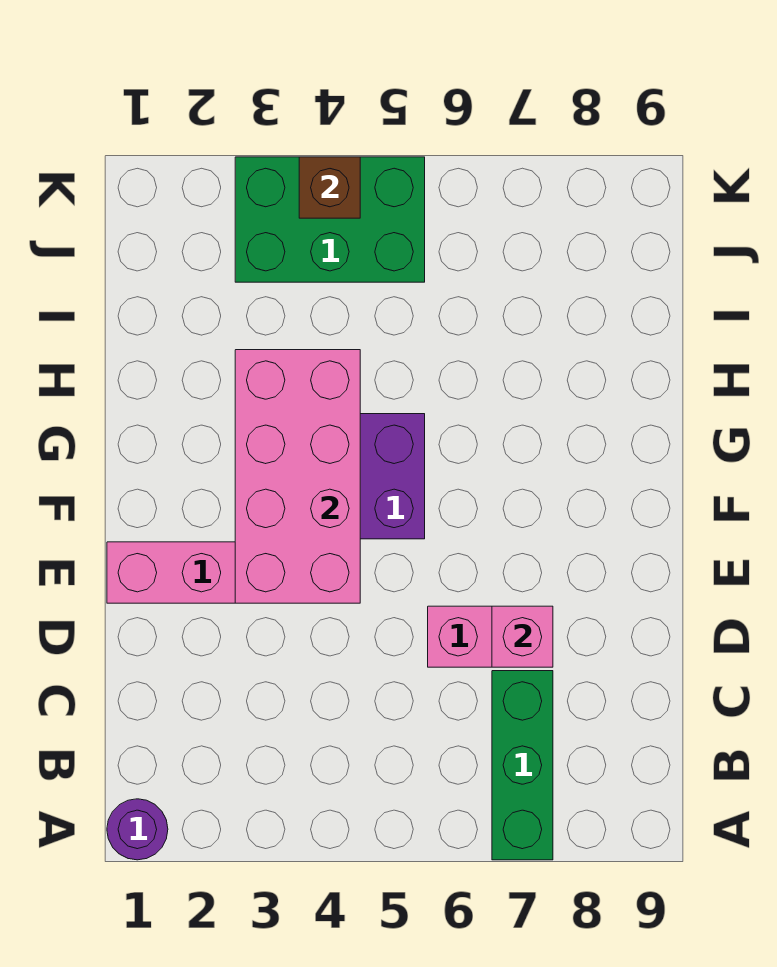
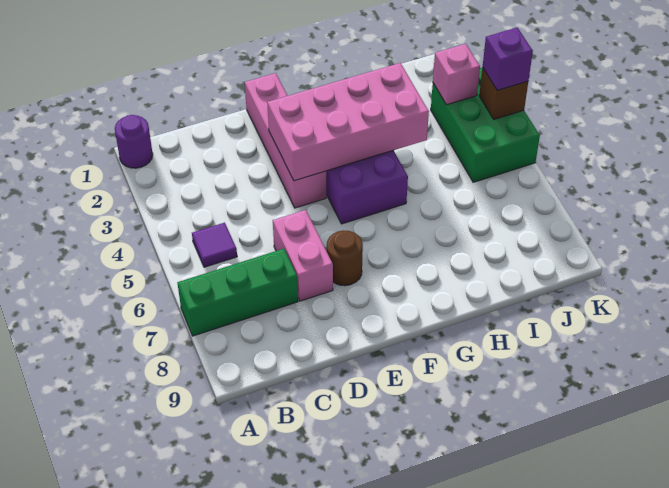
none -> purple tile B5 level 1
pink brick D7 level 2 -> pink brick J3 level 2
none -> brown round brick E7 level 1
none -> purple brick K4 level 3

